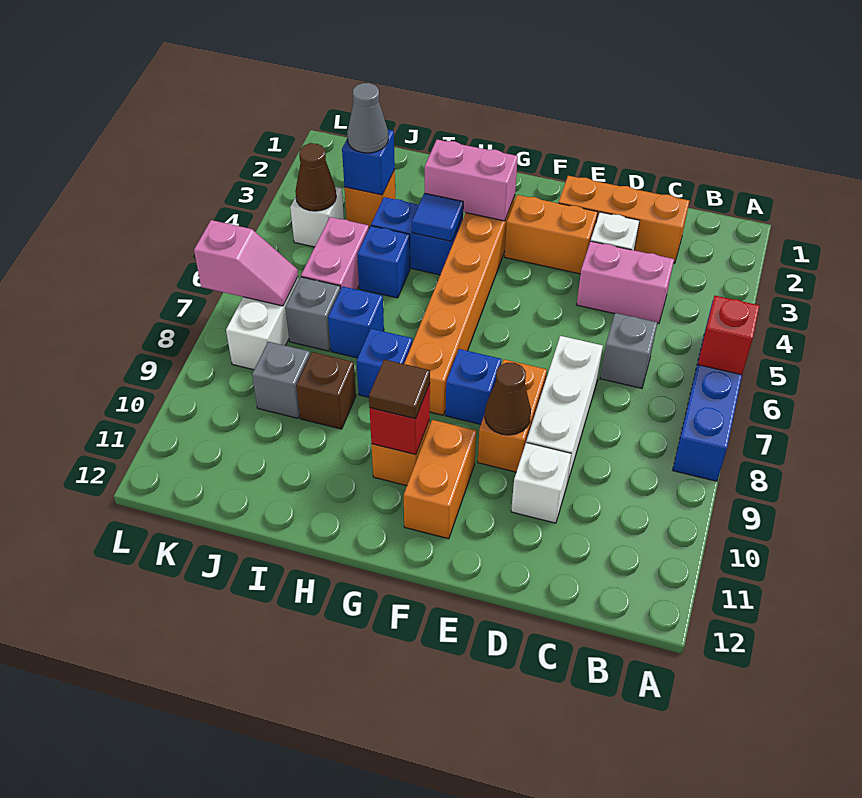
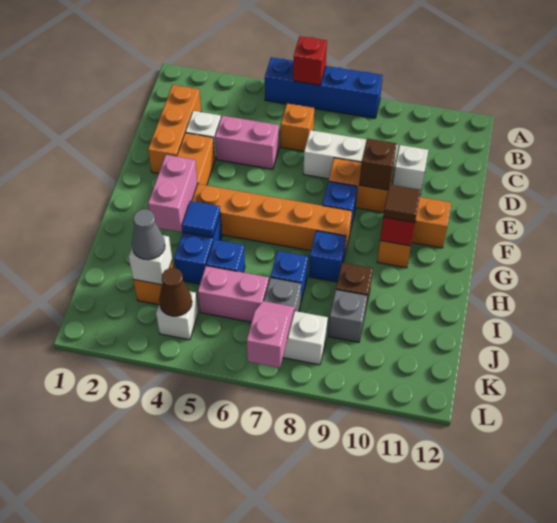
pink brick C4:D4 level 1 -> pink brick D4:D5 level 1
grey brick C6 level 1 -> orange brick C6 level 1
brown cone E9 level 2 -> brown brick E9 level 2
blue brick J3 level 2 -> white brick J3 level 2

